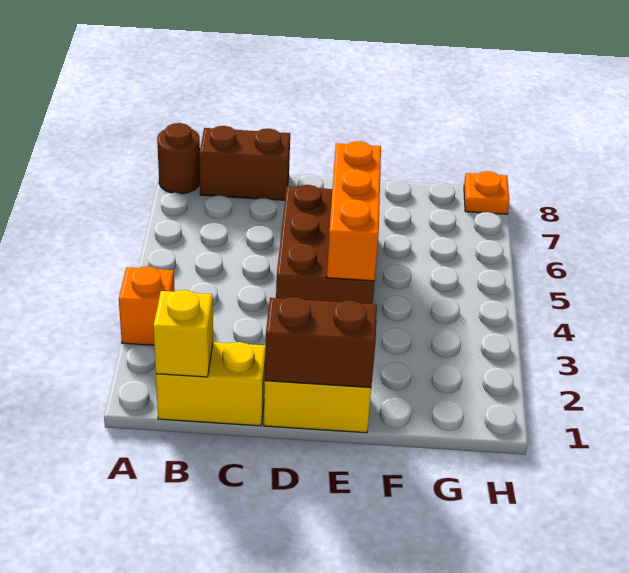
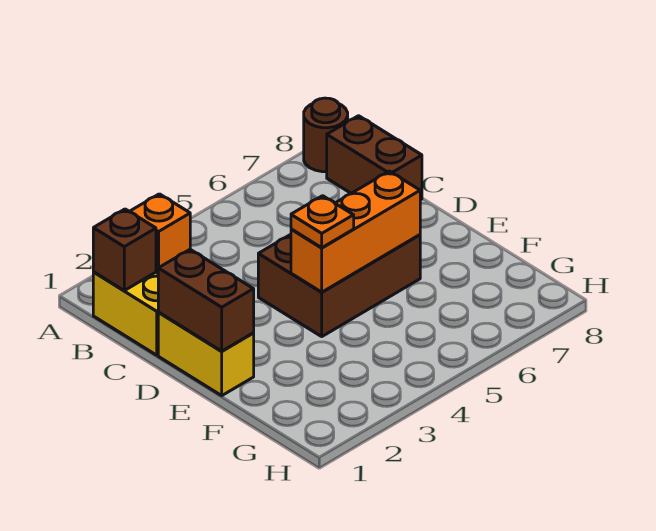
yellow brick B1 level 2 -> brown brick B1 level 2
orange plate H8 level 1 -> orange plate E4 level 3

